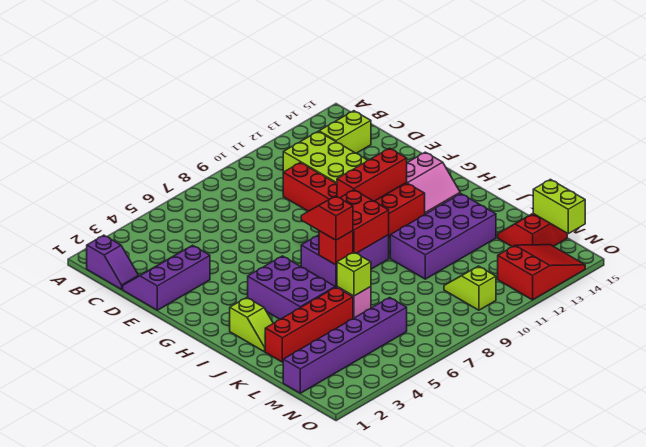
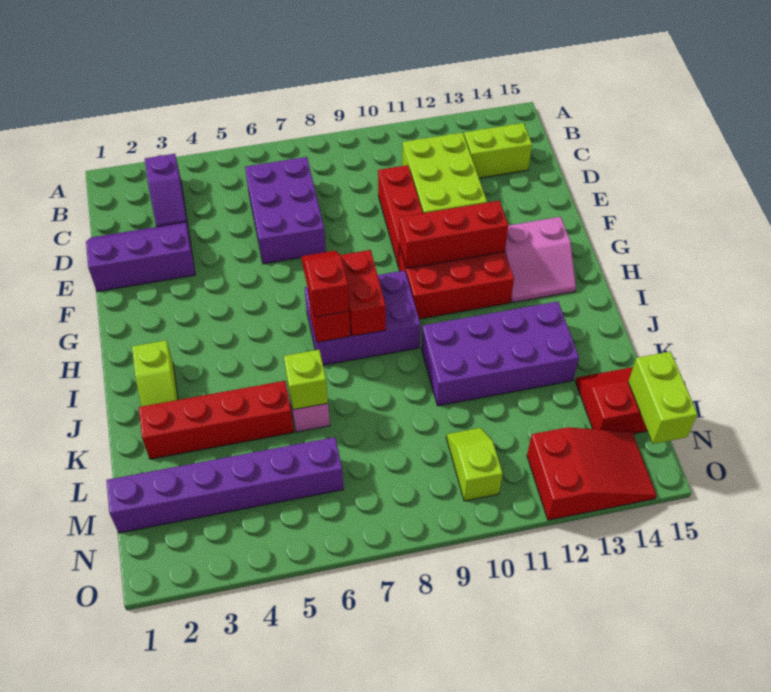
purple slope B1:C1 level 1 top B -> purple slope B3:C3 level 1 top B
purple brick H4:J5 level 1 -> purple brick C6:E7 level 1
red brick H8:I9 level 2 -> red brick H8:I8 level 2

